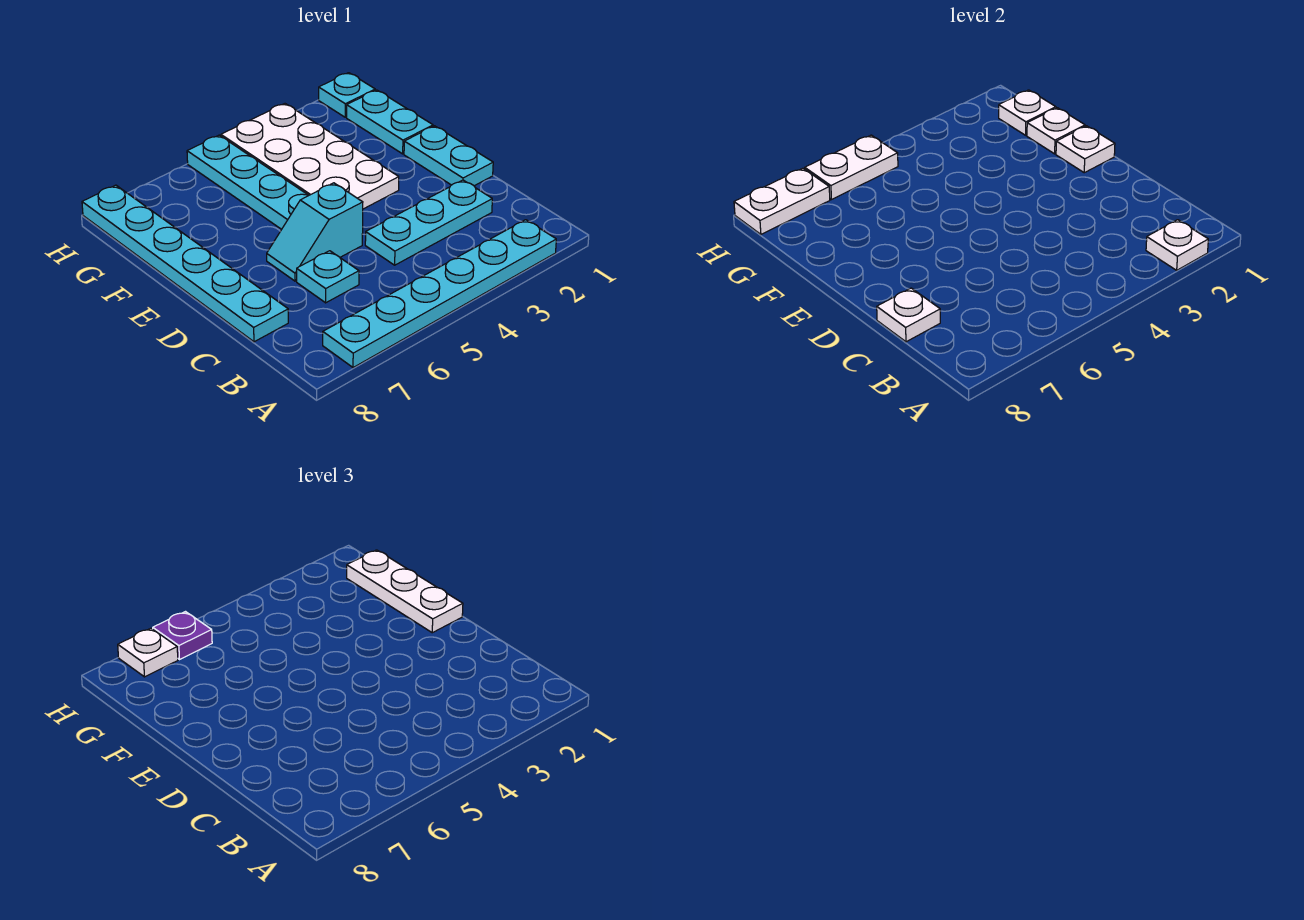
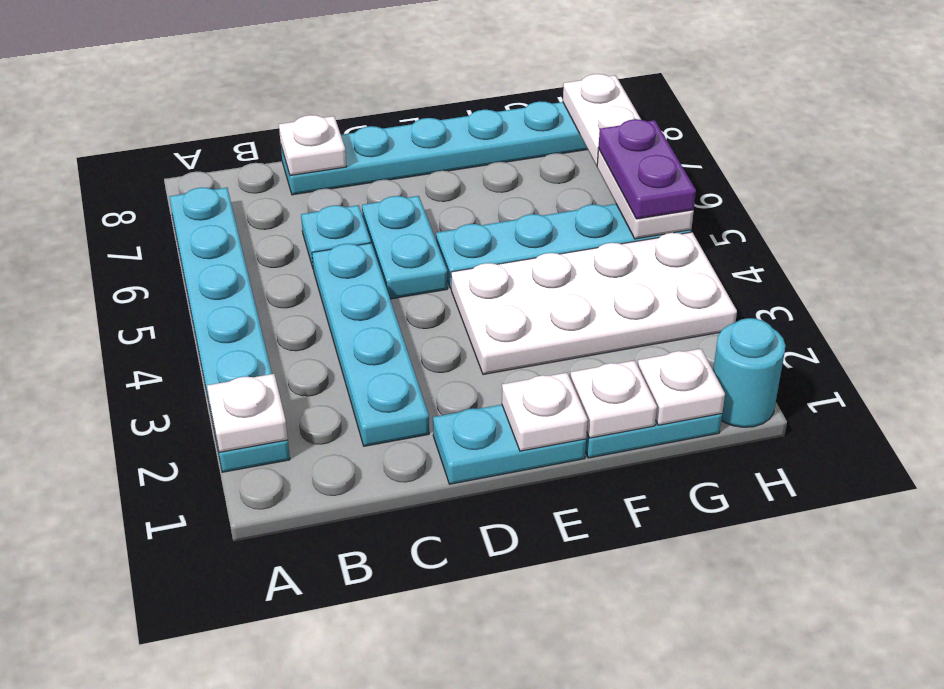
cyan plate C2:C4 level 1 -> cyan plate C2:C5 level 1
cyan slope D5:D6 level 1 top 5 -> cyan plate D5:D6 level 1
white plate E1:G1 level 3 -> none
cyan plate H1 level 1 -> cyan round brick H1 level 1
purple plate H6 level 3 -> purple plate H5:H6 level 3
white plate H7 level 3 -> none

